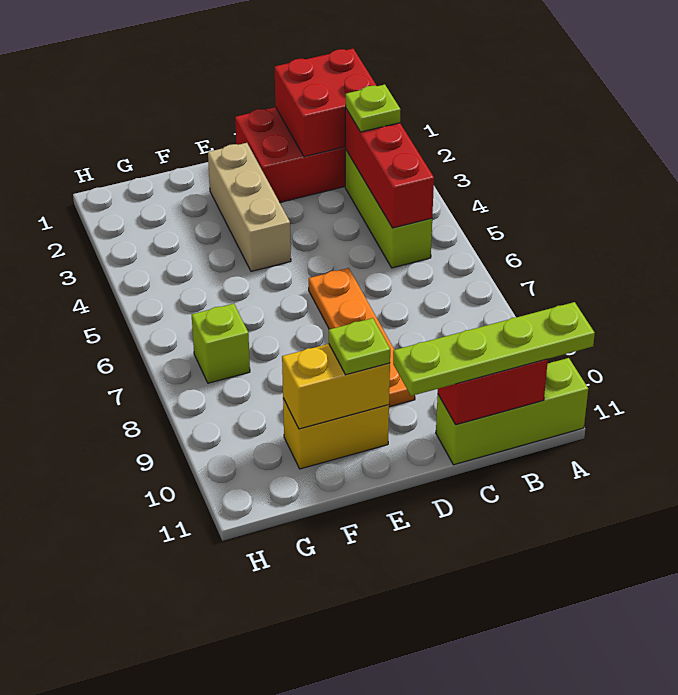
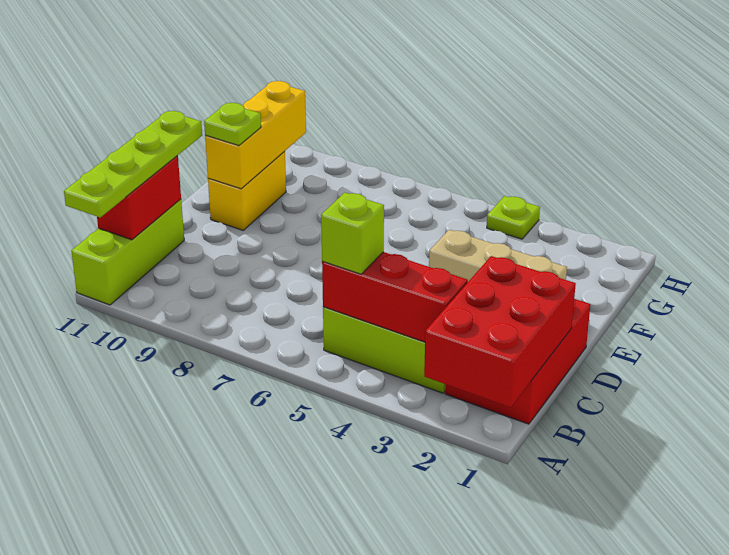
red brick B1:C2 level 2 -> red brick A1:C2 level 2
lime plate B3 level 3 -> lime plate H4 level 1
orange plate D6:D9 level 1 -> none
yellow brick E10:F10 level 2 -> yellow brick E10:G10 level 2
lime brick G7 level 1 -> lime brick B5 level 3

